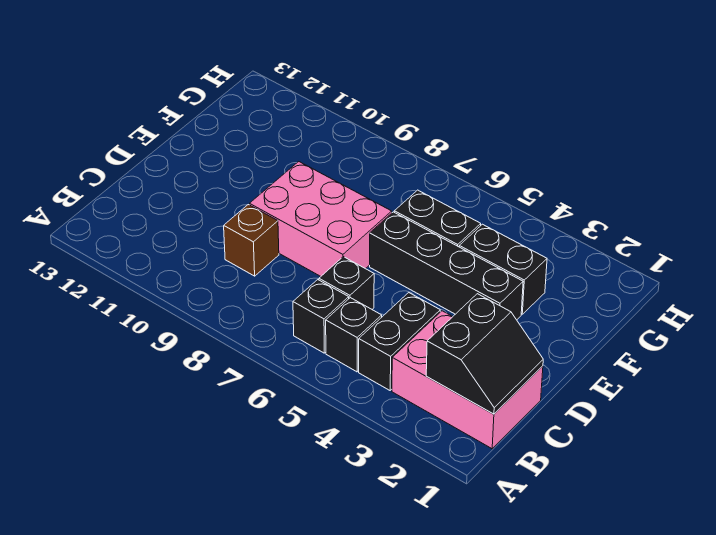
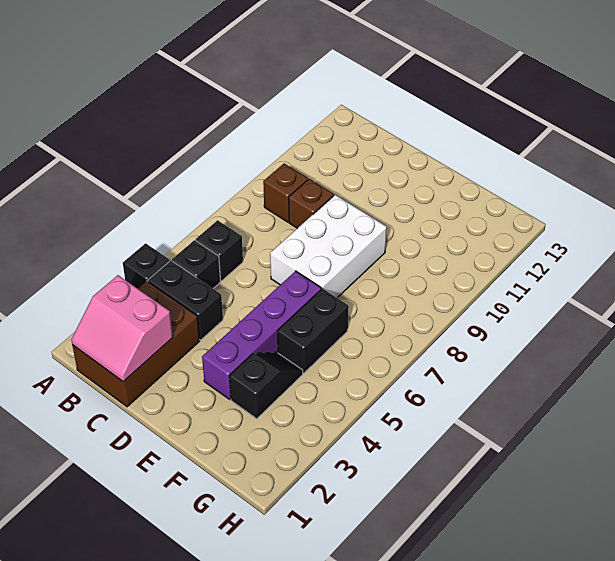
pink brick B1:C3 level 1 -> brown brick B1:C3 level 1
black slope B1:C2 level 2 top 2 -> pink slope B1:C2 level 2 top 2
none -> brown brick B9 level 1
black brick C6 level 1 -> black brick A4 level 1
pink brick D7:E9 level 1 -> white brick D7:E9 level 1
black brick E3:E6 level 1 -> purple brick E3:E6 level 1
black brick F3:F4 level 1 -> black slope F3:F4 level 1 top 3

